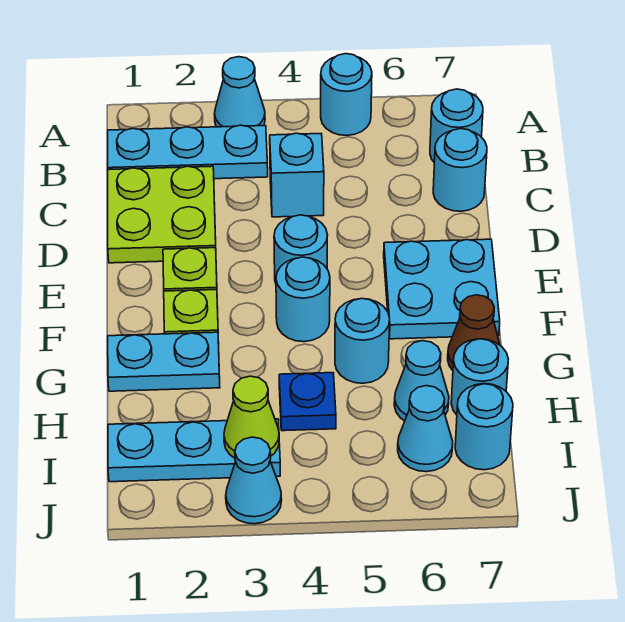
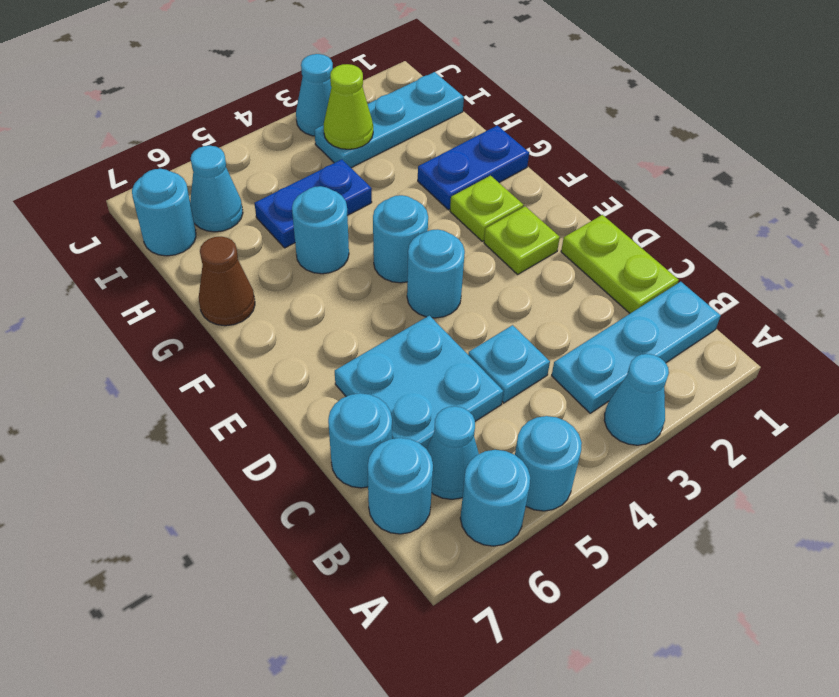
lime plate C1:D2 level 1 -> lime plate C1:D1 level 1
cyan brick C4 level 1 -> cyan plate C4 level 1
cyan plate E6:F7 level 1 -> cyan plate C5:D6 level 1
cyan plate G1:G2 level 1 -> blue plate G1:G2 level 1
blue plate H4 level 1 -> blue plate H4:H5 level 1
cyan cone H6 level 1 -> cyan cone B6 level 1
cyan round brick H7 level 1 -> cyan round brick A6 level 1

